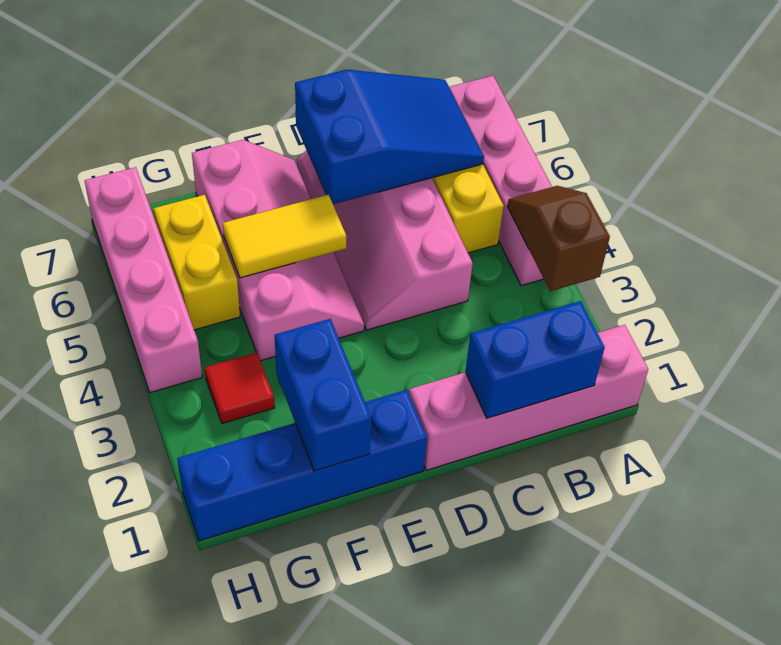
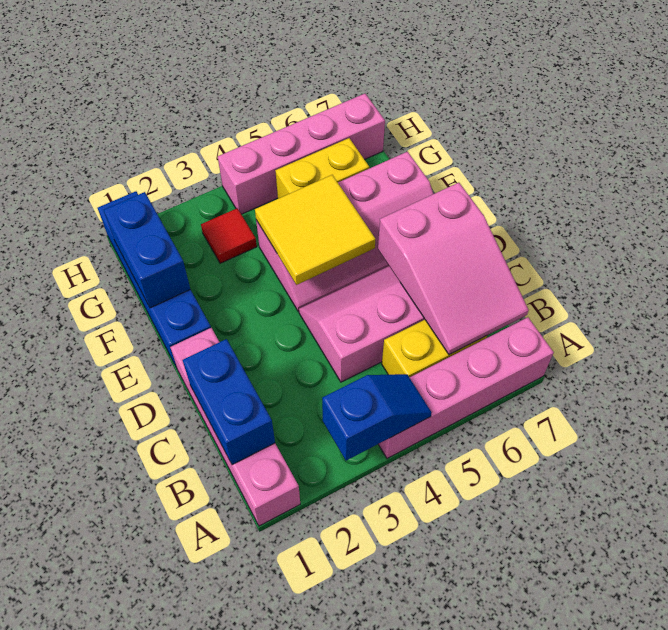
brown slope A3:A4 level 2 top 3 -> blue slope A3:A4 level 2 top 3
blue slope B6:D7 level 2 top D -> pink slope B6:D7 level 2 top D
yellow tile E5:F5 level 2 -> yellow tile E4:F5 level 2
blue brick F1:F2 level 2 -> blue brick F1:G1 level 2

